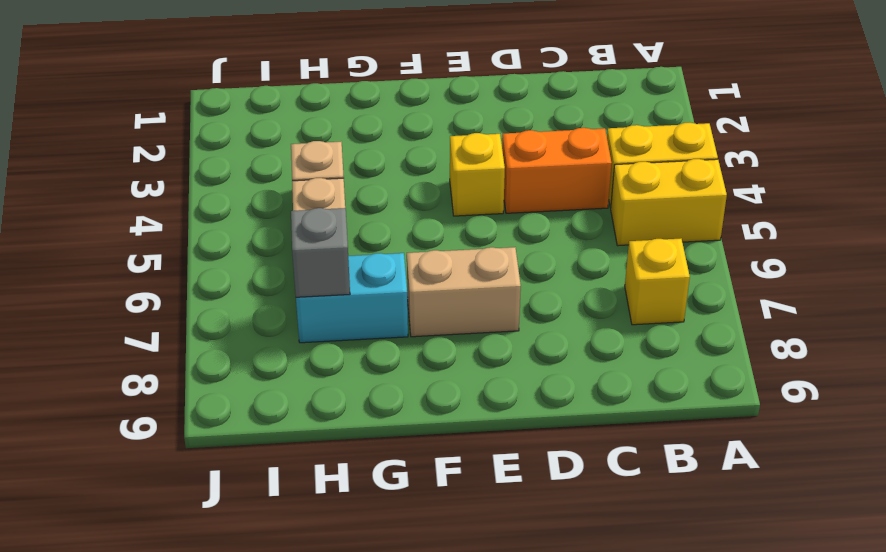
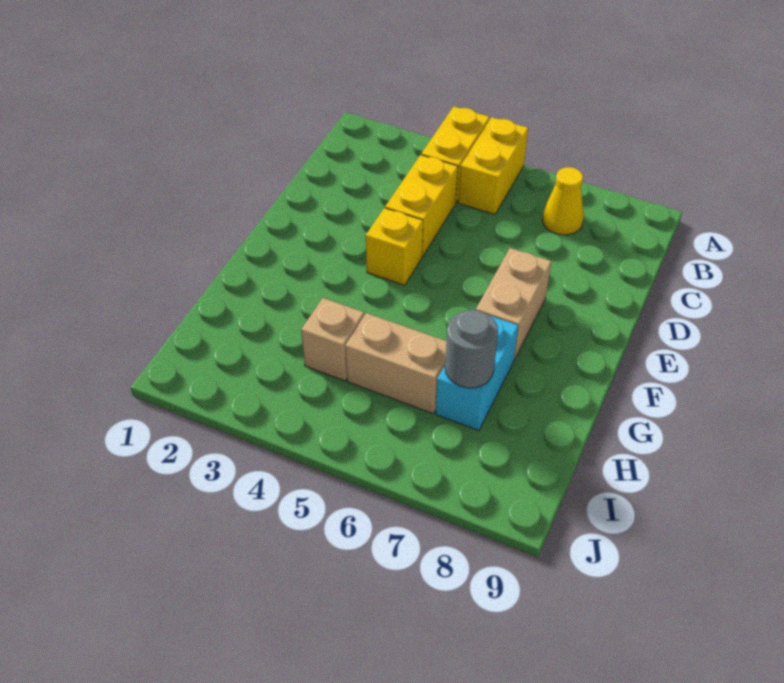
yellow brick B7 level 1 -> yellow cone B7 level 1
orange brick C4:D4 level 1 -> yellow brick C4:D4 level 1
grey brick H7 level 2 -> grey round brick H7 level 2

